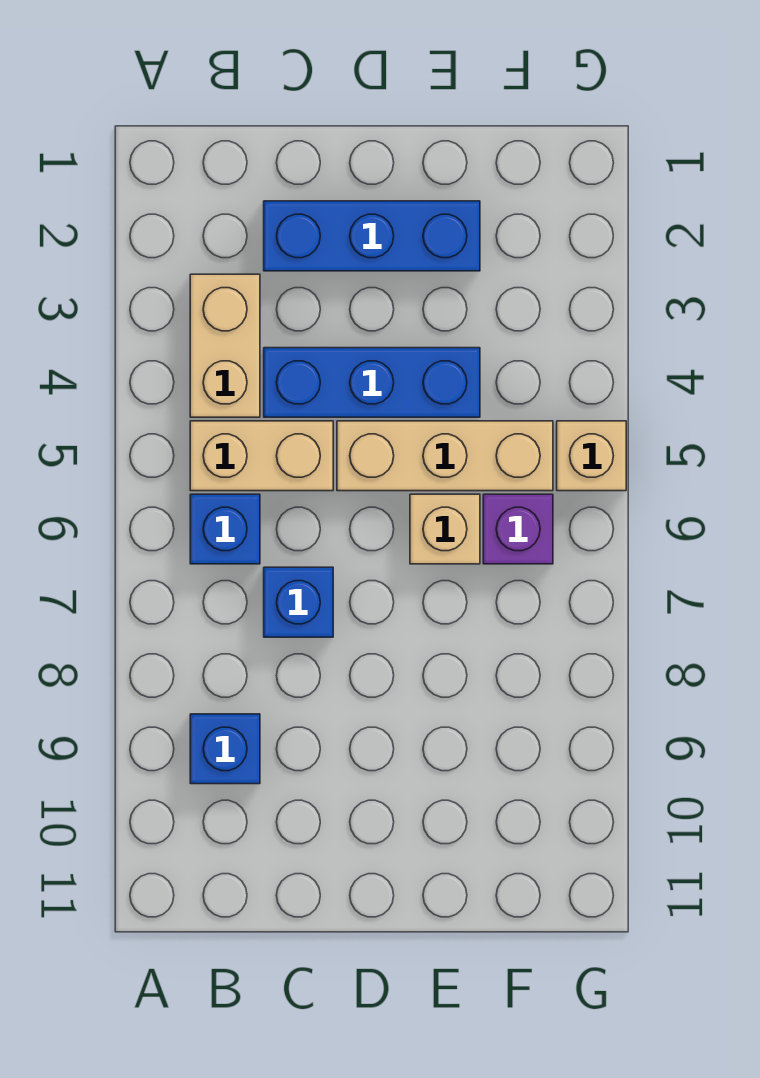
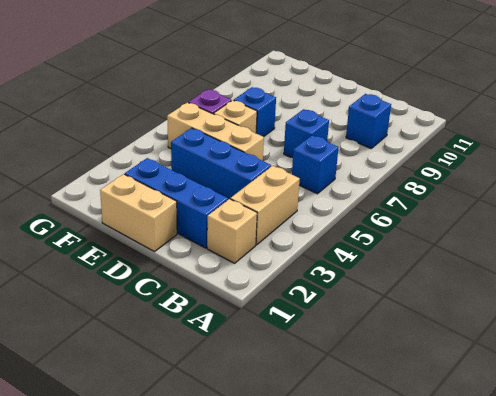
tan brick B5:C5 level 1 -> tan brick D1:E1 level 1
none -> blue brick E7 level 1
tan brick G5 level 1 -> tan brick B2 level 1

